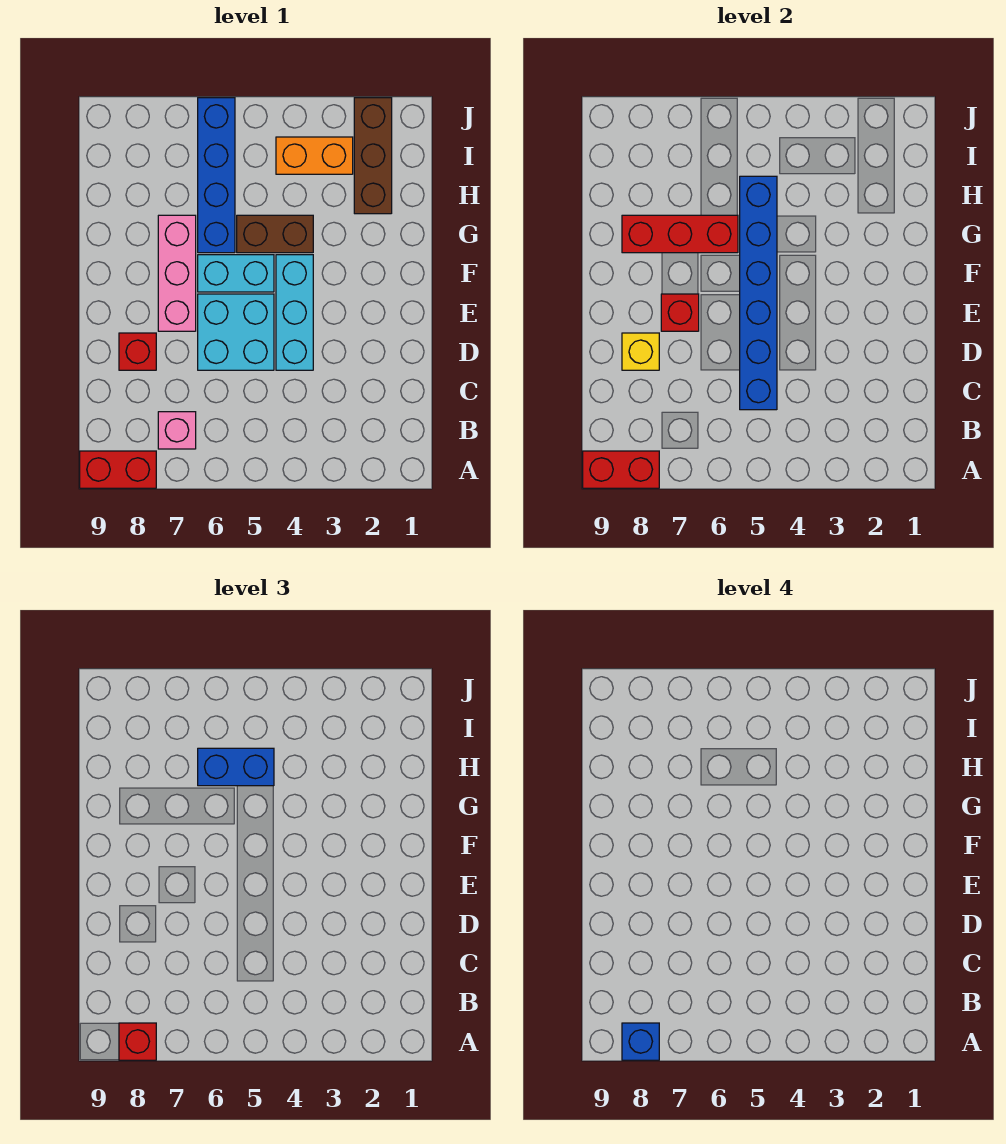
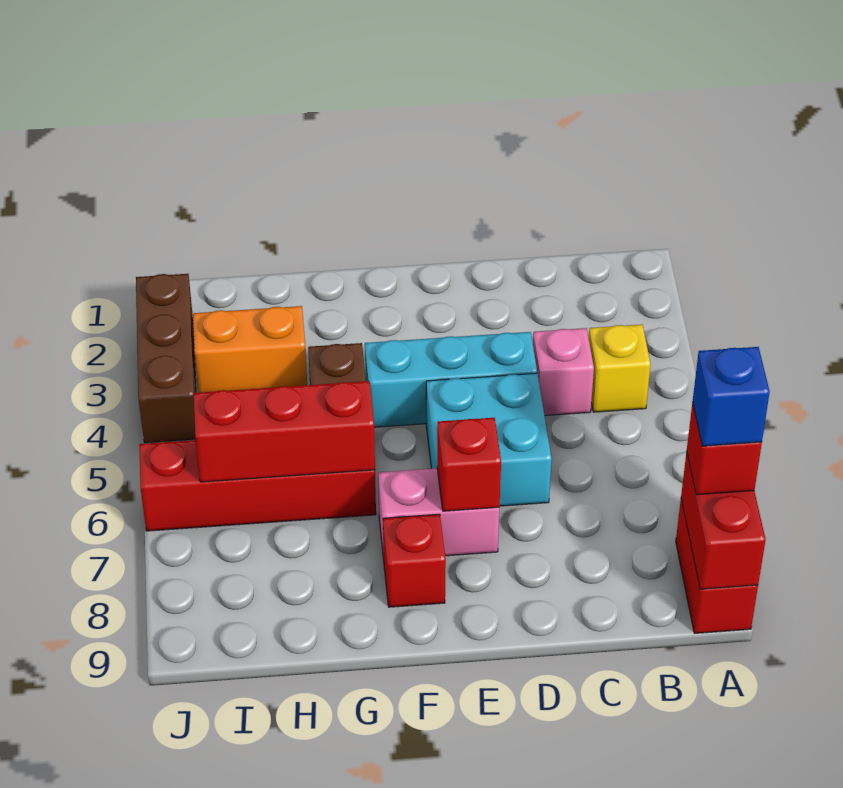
pink brick B7 level 1 -> pink brick C4 level 1
blue brick C5:H5 level 2 -> none
red brick D8 level 1 -> red brick F8 level 1
yellow brick D8 level 2 -> yellow brick B4 level 1
pink brick E7:G7 level 1 -> pink brick E7:F7 level 1
cyan brick F5:F6 level 1 -> none
blue brick G6:J6 level 1 -> red brick G6:J6 level 1
red brick G6:G8 level 2 -> red brick G6:I6 level 2
brown brick H2:J2 level 1 -> brown brick J2:J4 level 1
blue brick H5:H6 level 3 -> none
orange brick I3:I4 level 1 -> orange brick H3:I3 level 1

